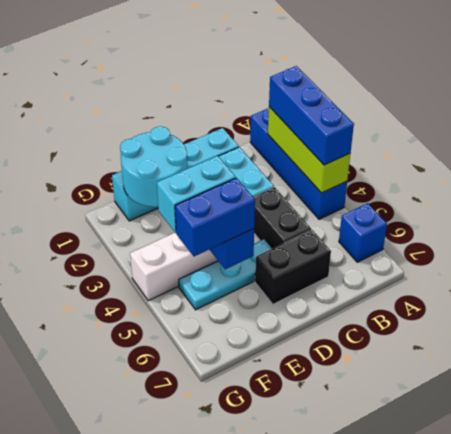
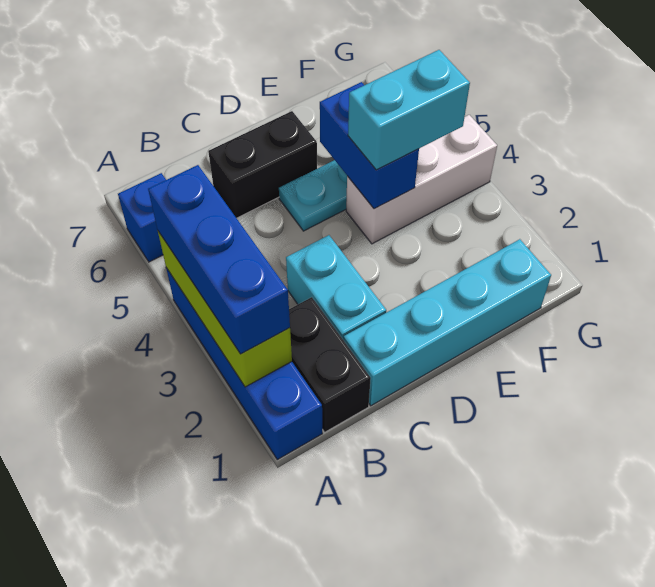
black brick C4:C5 level 1 -> black brick B1:B2 level 1
cyan round brick E1:F2 level 2 -> none
blue brick E5:F5 level 3 -> none

